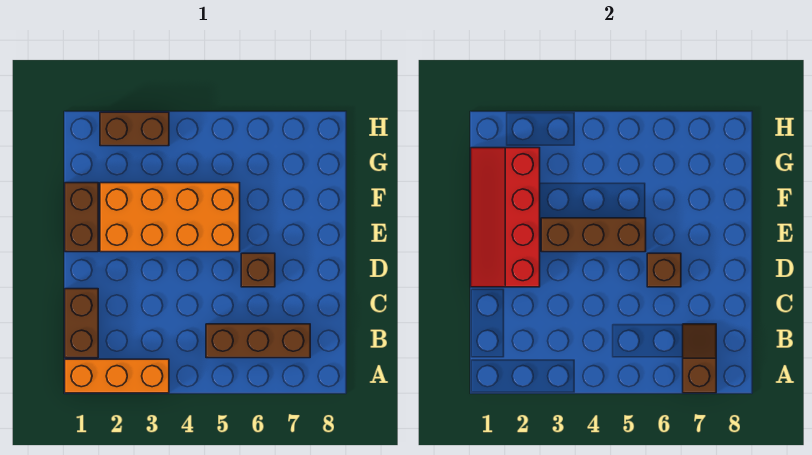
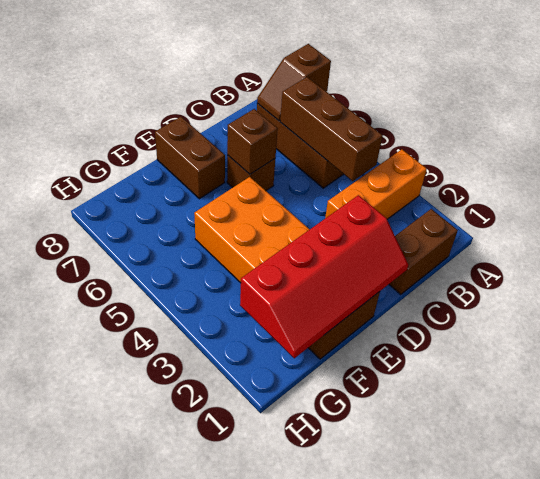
orange brick A1:A3 level 1 -> orange brick A3:C3 level 1
brown brick E3:E5 level 2 -> brown brick B4:B6 level 2
brown brick H2:H3 level 1 -> brown brick E7:E8 level 1

